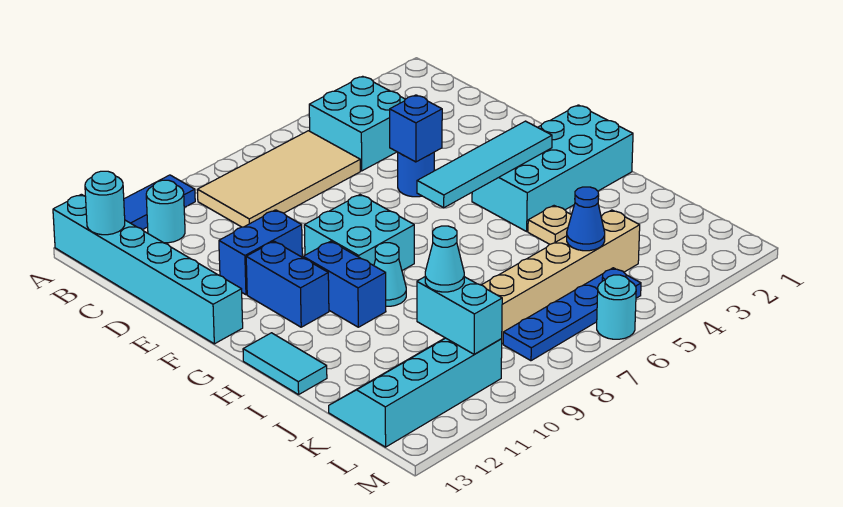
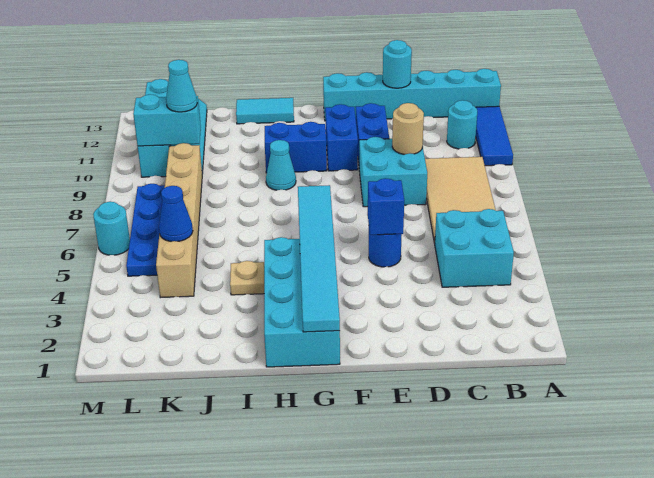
cyan round brick B13 level 2 -> cyan round brick D13 level 2
none -> tan round brick D9 level 2
cyan brick F8:G9 level 1 -> cyan brick D8:E9 level 1
blue brick F11:G11 level 1 -> blue brick F10:F11 level 1
cyan tile G3:G6 level 2 -> cyan tile G1:G6 level 2

